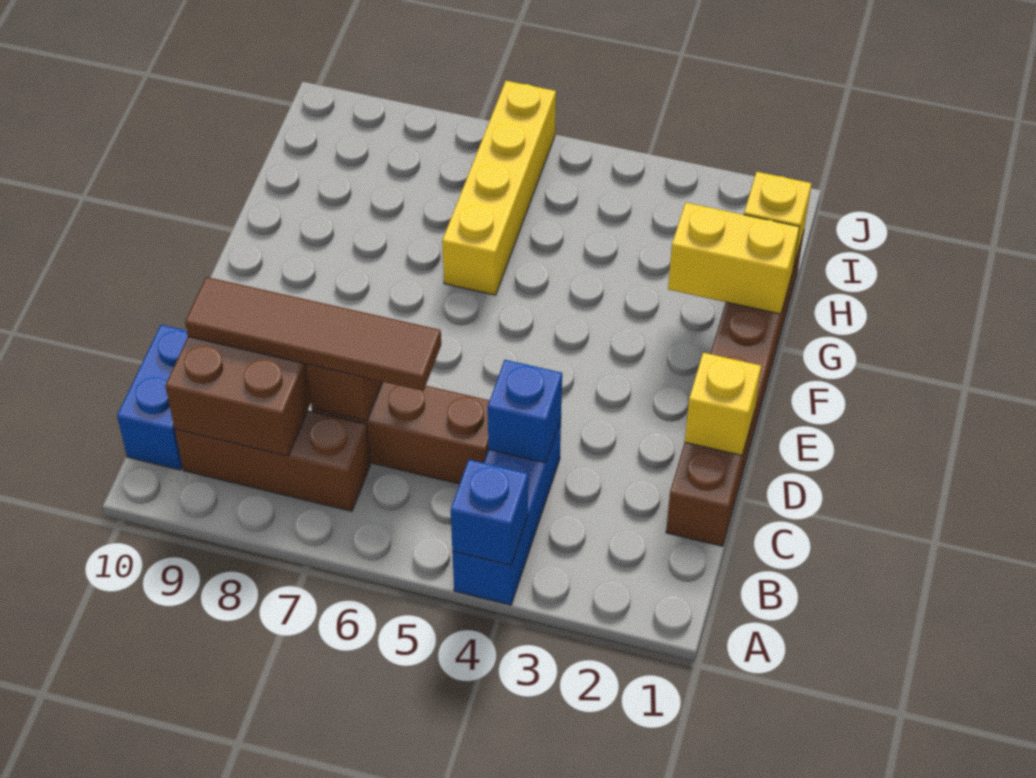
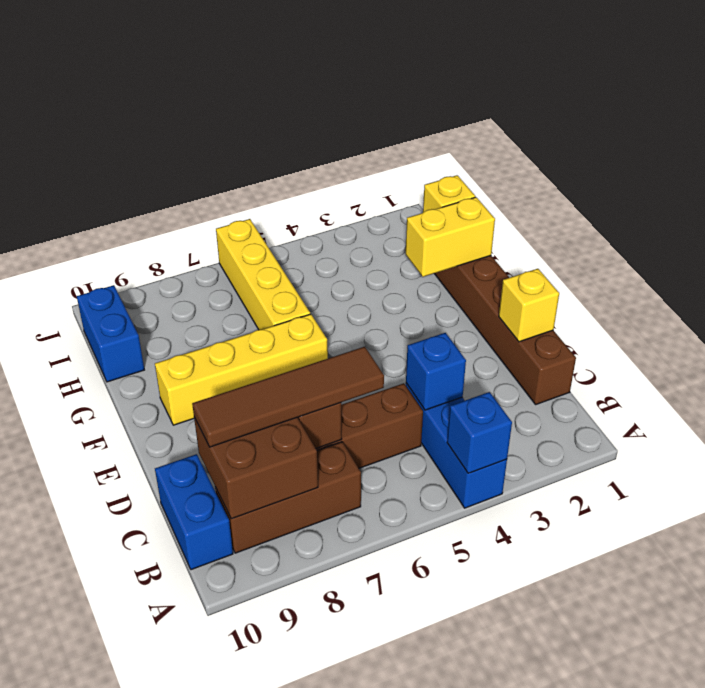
none -> yellow brick F6:F9 level 1
none -> blue brick H10:I10 level 1

